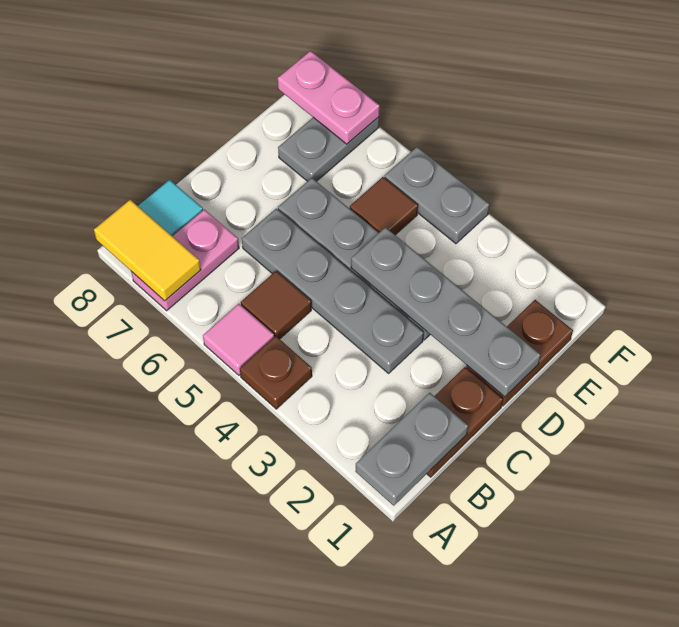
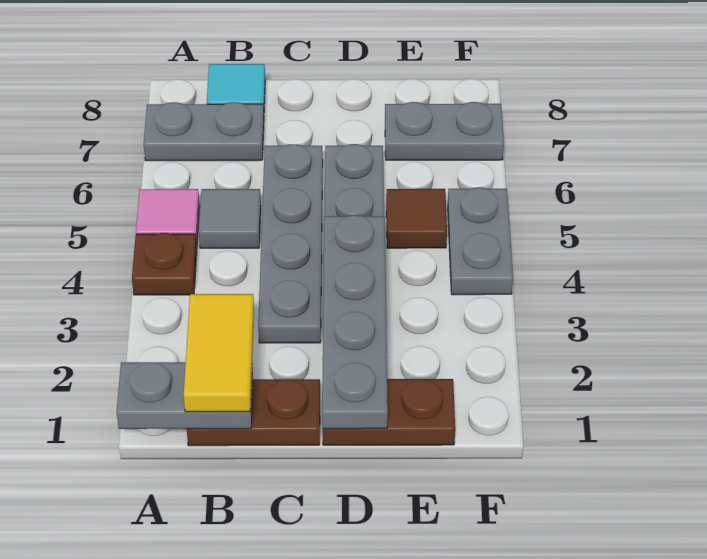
pink plate A7:B7 level 1 -> grey plate A7:B7 level 1
yellow tile A7:A8 level 2 -> yellow tile B1:B2 level 3
brown tile B5 level 1 -> grey tile B5 level 1
pink plate F7:F8 level 2 -> none

